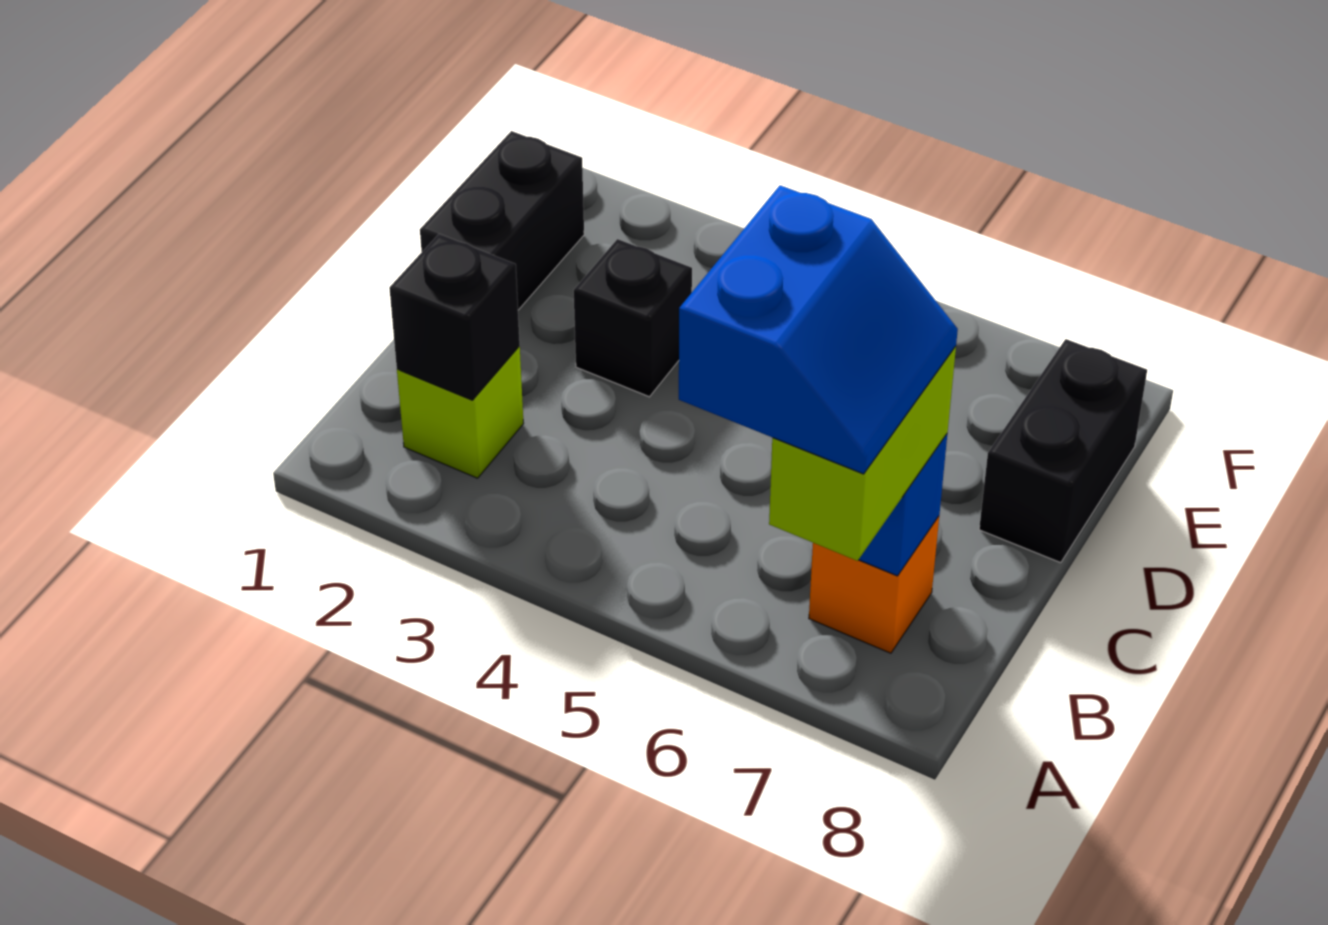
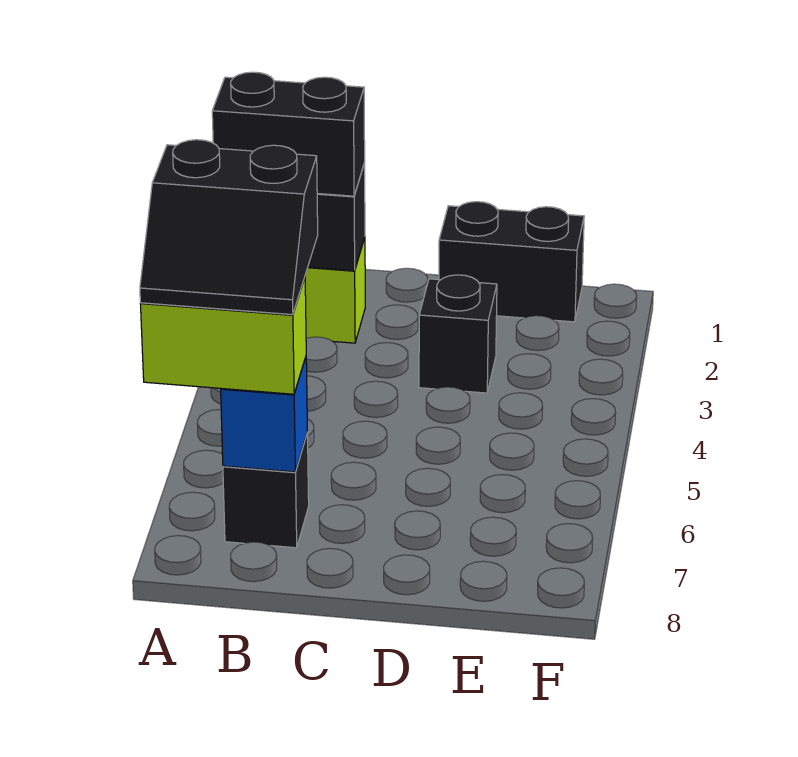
blue slope A6:B7 level 4 top 6 -> black slope A6:B7 level 4 top 6
orange brick B7 level 1 -> black brick B7 level 1
black brick D8:E8 level 1 -> black brick A2:B2 level 3

